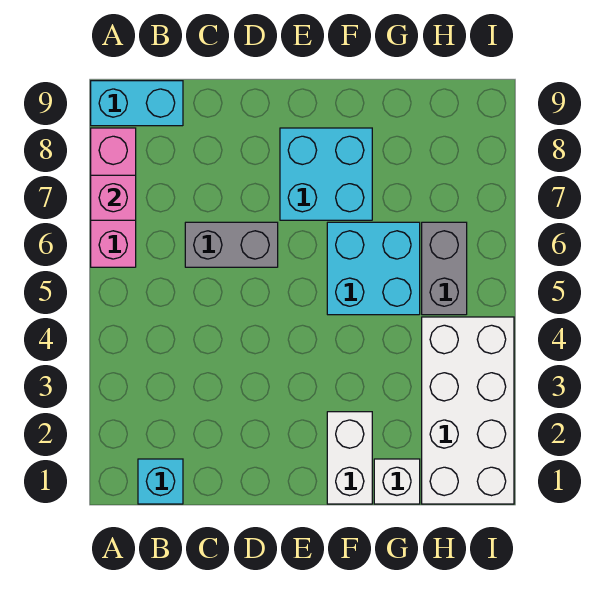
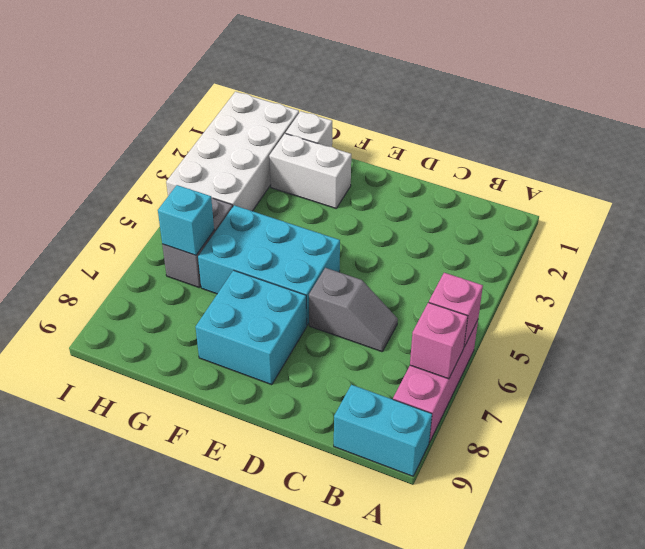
none -> pink brick A6 level 2
cyan brick B1 level 1 -> cyan brick H6 level 2
grey brick C6:D6 level 1 -> grey slope C6:D6 level 1 top D
white brick F1:F2 level 1 -> white brick F2:G2 level 1
cyan brick F5:G6 level 1 -> cyan brick E5:G6 level 1

